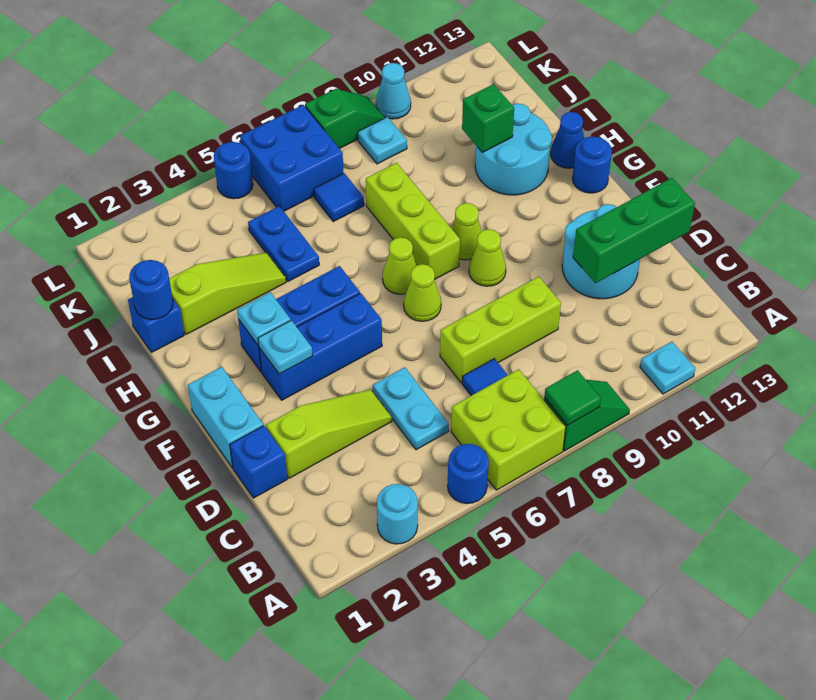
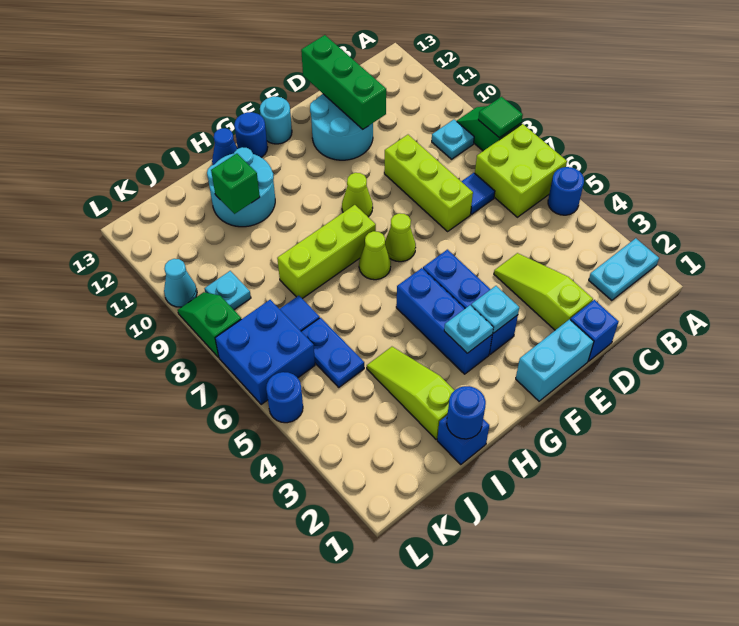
cyan round brick A3 level 1 -> cyan round brick F13 level 1
cyan plate A11 level 1 -> cyan plate B9 level 1
cyan plate C5:D5 level 1 -> cyan plate A2:B2 level 1
lime cone G9 level 1 -> none
blue plate I5:J5 level 1 -> blue plate J5:J6 level 1

